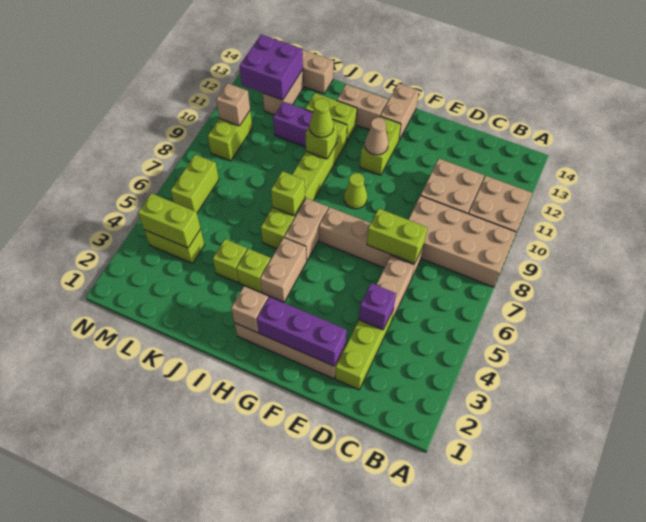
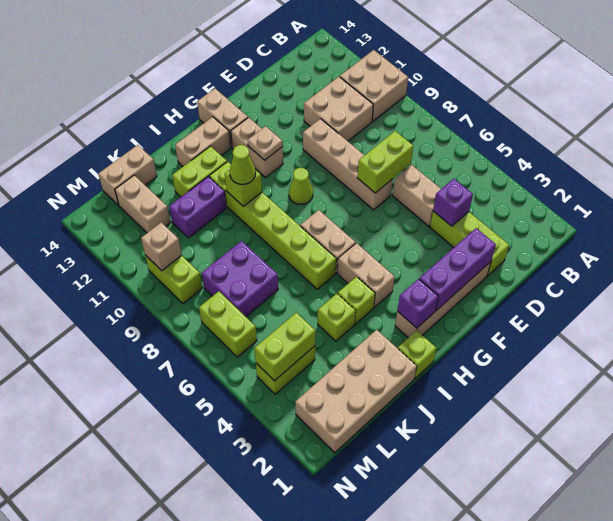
tan brick A8:D9 level 1 -> tan brick J1:M2 level 1
tan brick D7:G7 level 1 -> tan brick E7:E10 level 1
lime brick G11:G12 level 1 -> tan brick G11:G12 level 1
tan cone G11 level 2 -> tan plate G11 level 2
tan brick H2 level 2 -> purple brick H2 level 2
lime brick I7 level 2 -> lime brick I1 level 1
purple brick L12:M13 level 2 -> purple brick K7:L8 level 1

